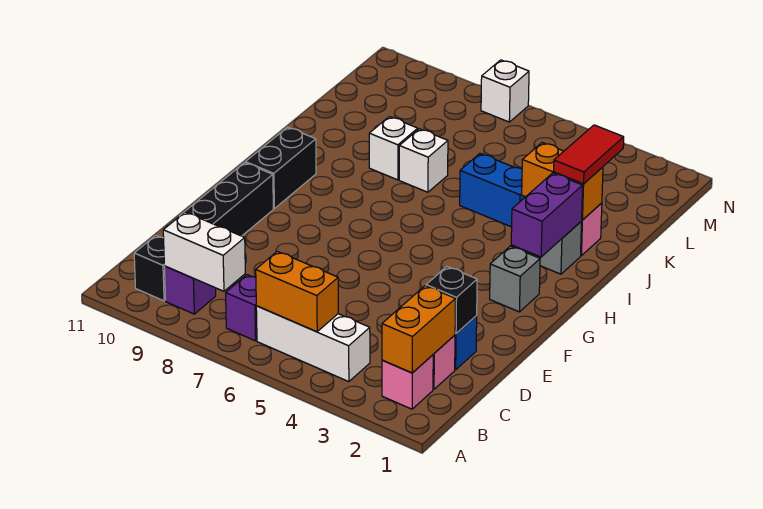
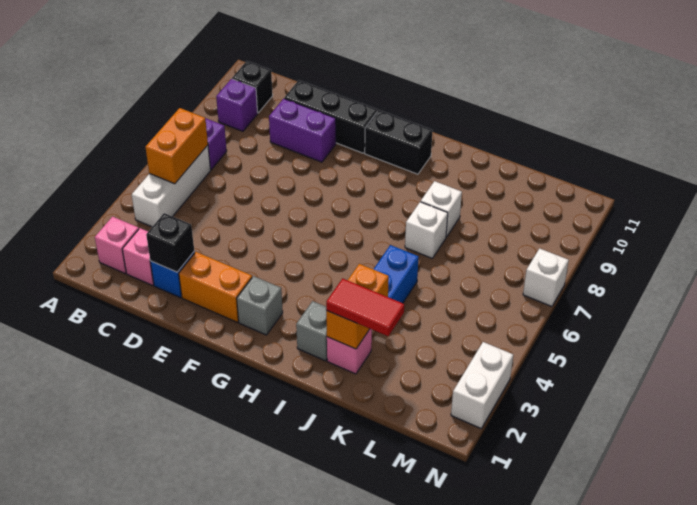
orange brick B2:C2 level 2 -> orange brick E2:F2 level 1
white brick B8:B9 level 2 -> white brick N2:N3 level 1
purple brick H2:I2 level 2 -> purple brick D9:E9 level 1

